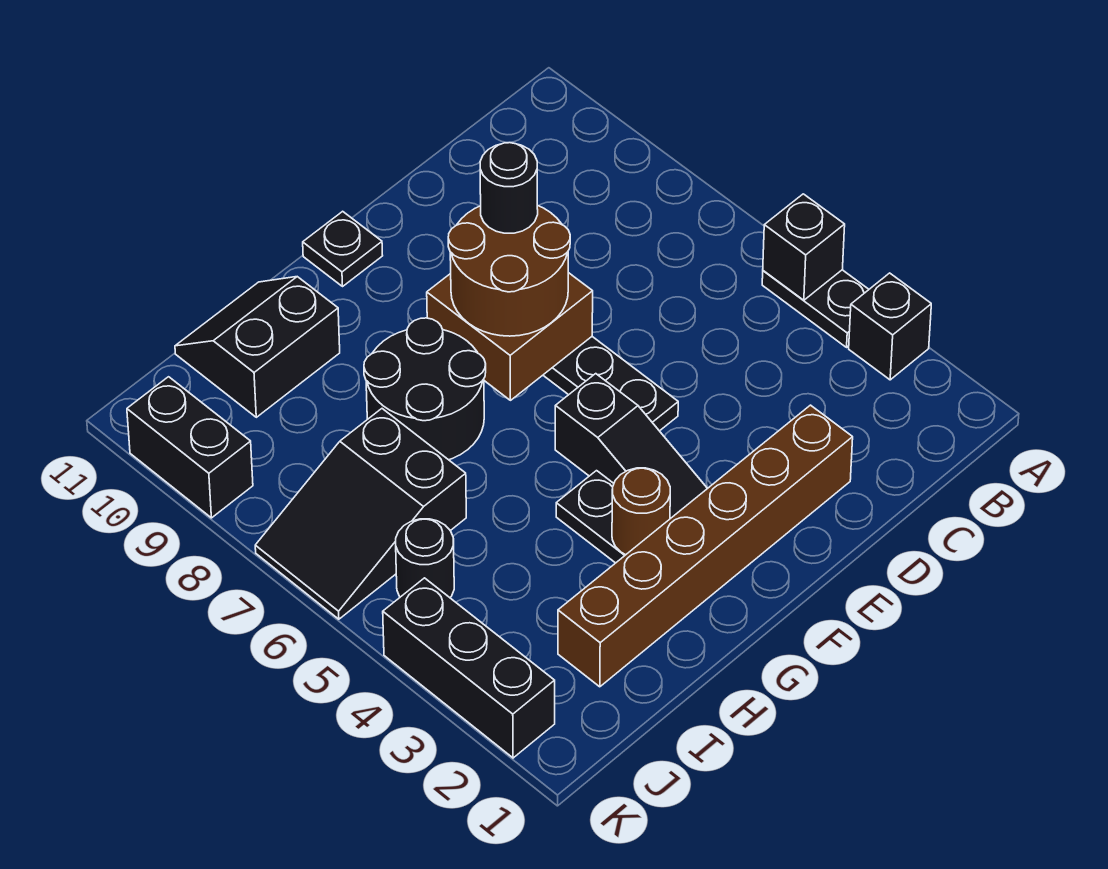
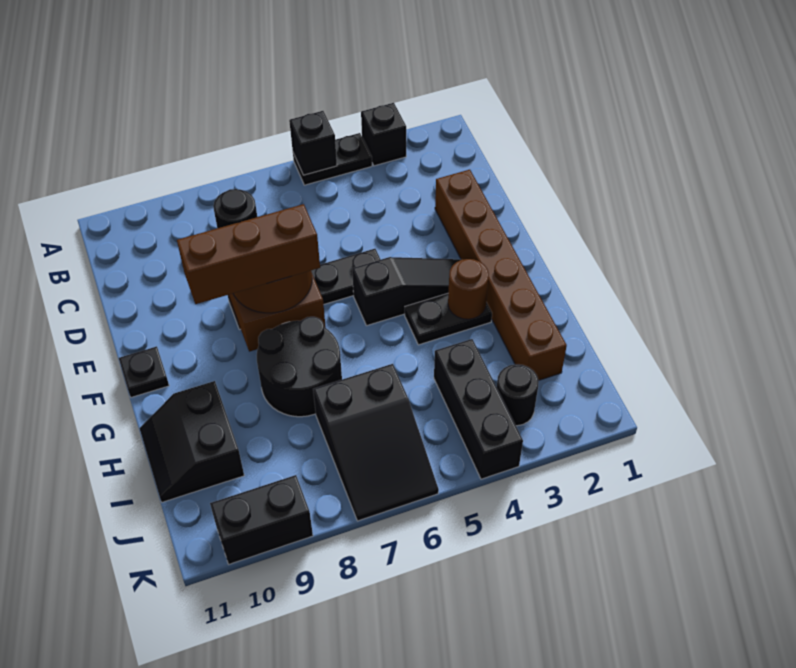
none -> brown brick F7:F9 level 4
black round brick J5 level 1 -> black round brick J3 level 1
black brick K2:K4 level 1 -> black brick I4:K4 level 1

